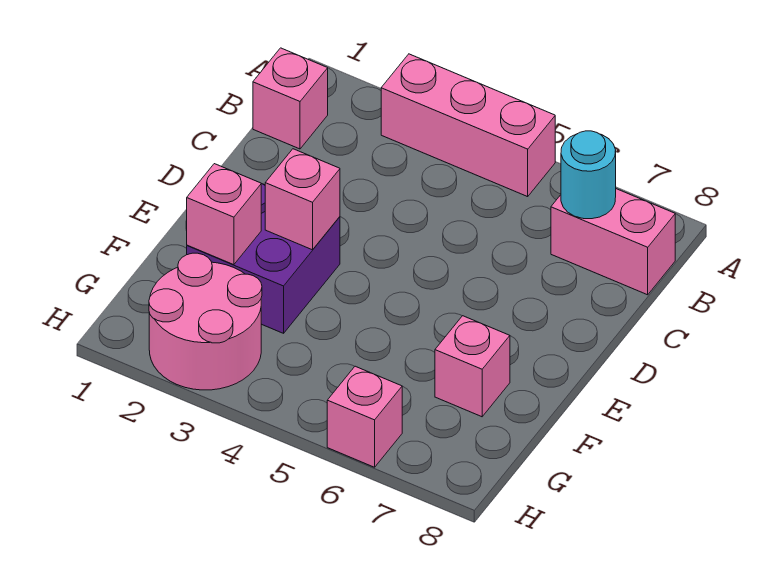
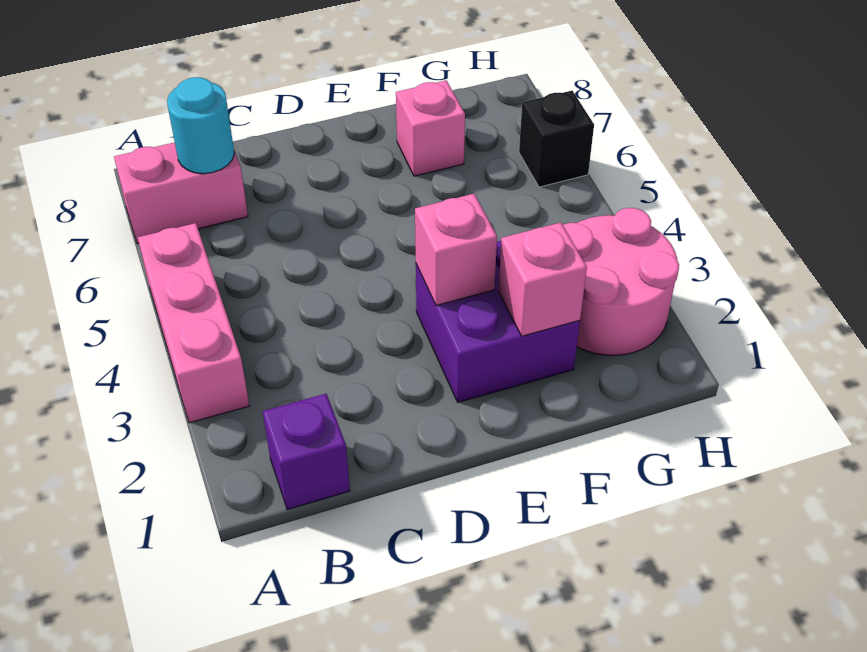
pink brick B1 level 1 -> purple brick B1 level 1
pink brick B7:B8 level 1 -> pink brick A7:B7 level 1
pink brick H6 level 1 -> black brick H6 level 1

